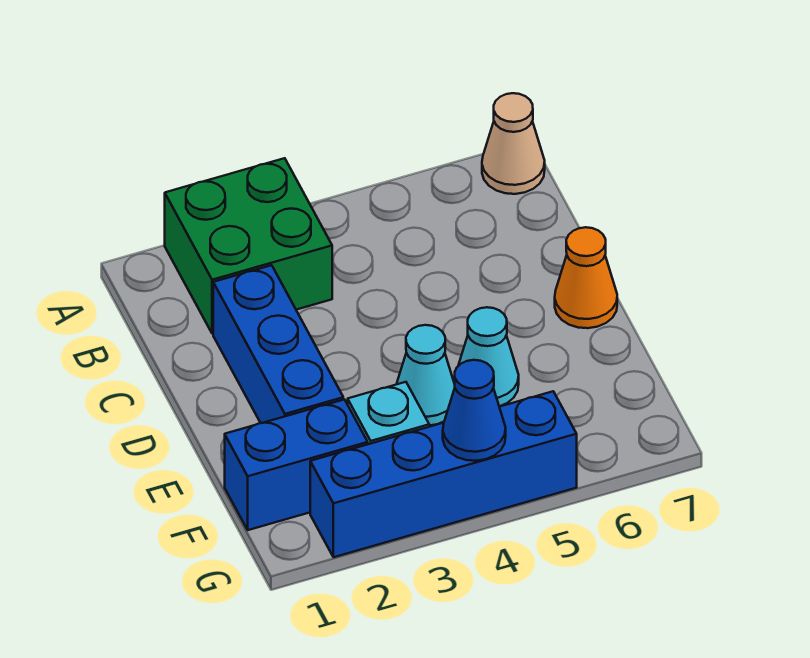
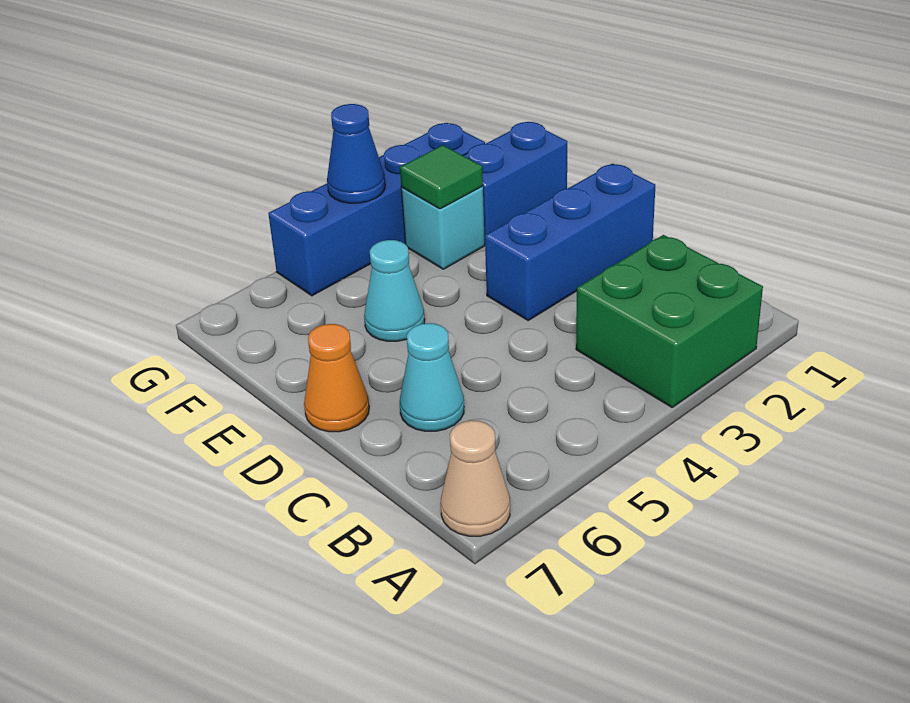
blue brick C2:E2 level 1 -> blue brick D1:D3 level 1
cyan cone E4 level 1 -> cyan cone C6 level 1
none -> green tile F3 level 2

